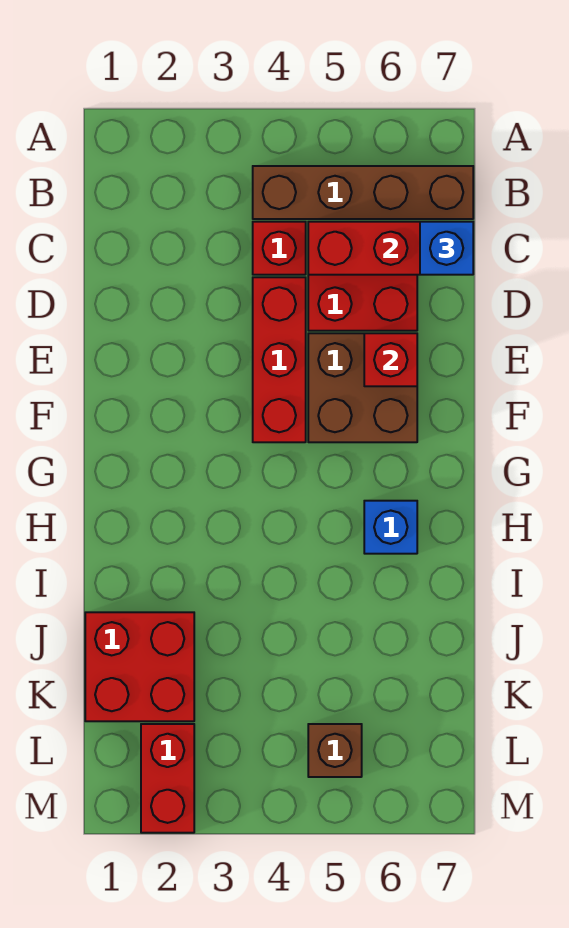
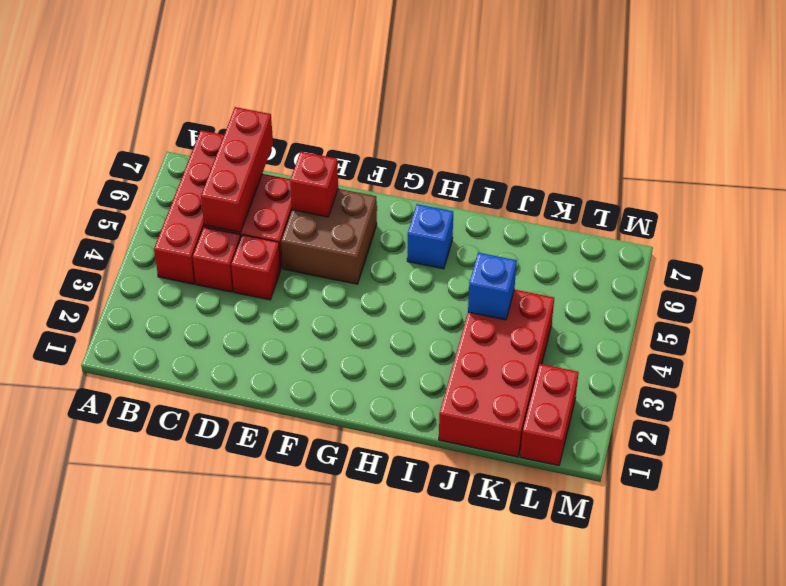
brown brick B4:B7 level 1 -> red brick B4:B7 level 1
blue brick C7 level 3 -> blue brick J4 level 2
red brick D4:F4 level 1 -> red brick D4 level 1
red brick J1:K2 level 1 -> red brick J1:K4 level 1
red brick L2:M2 level 1 -> red brick L1:L2 level 1
brown brick L5 level 1 -> none

